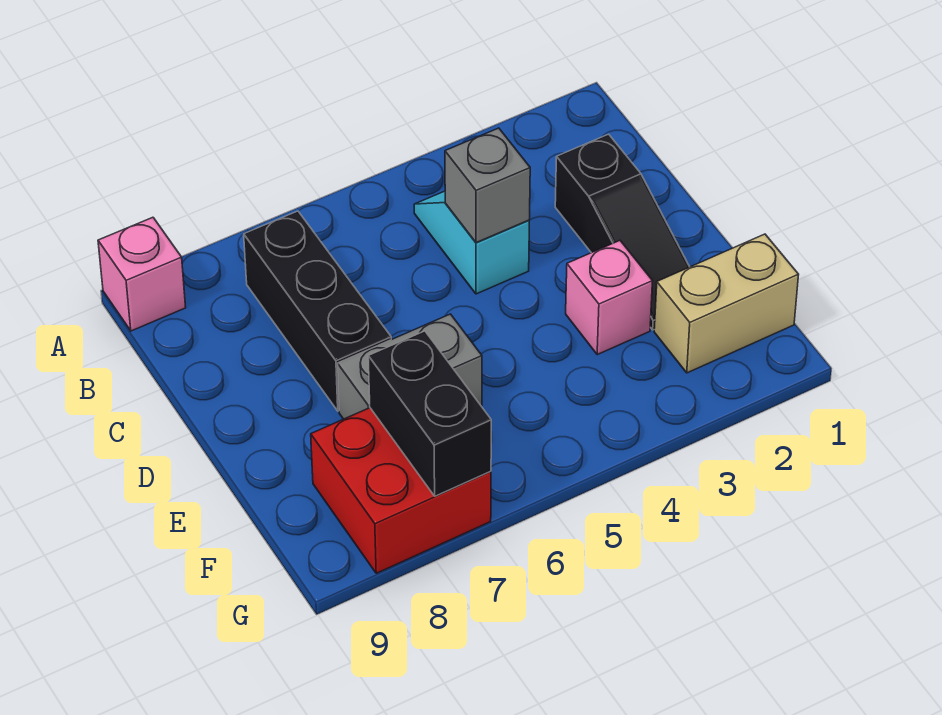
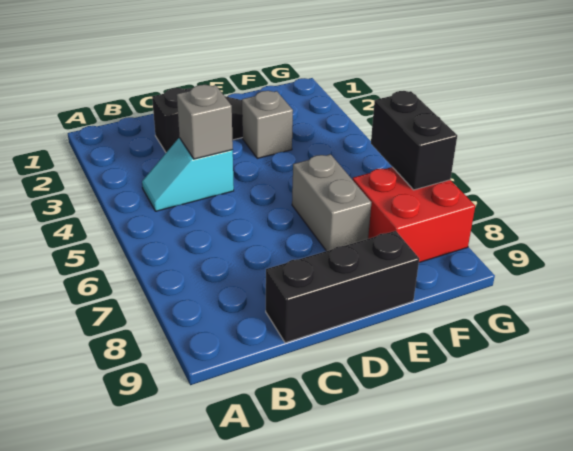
pink brick A9 level 1 -> none
black brick B7:D7 level 1 -> black brick C9:E9 level 1
pink brick E3 level 1 -> grey brick E3 level 1
tan brick F1:F2 level 1 -> none
black brick F7:G7 level 2 -> black brick G6:G7 level 2

